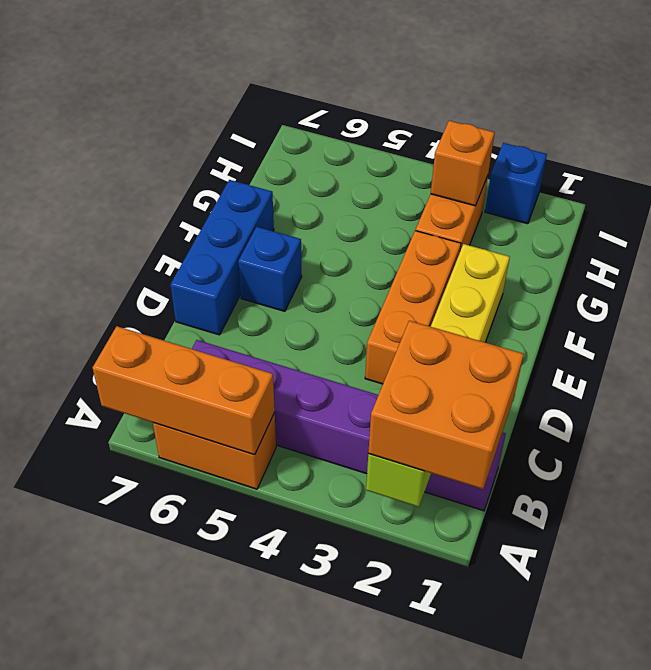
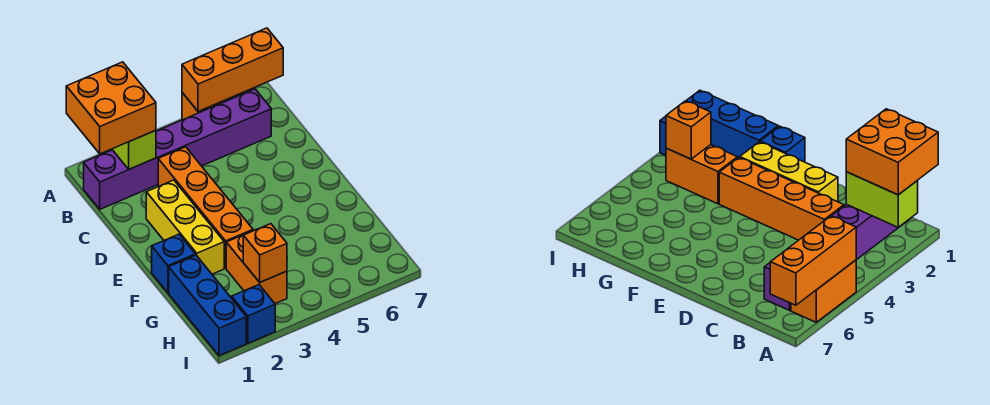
orange brick D3:F3 level 1 -> orange brick C3:F3 level 1
blue brick D7:F7 level 1 -> blue brick G1:I1 level 1
blue brick E6 level 1 -> blue brick F1 level 1

